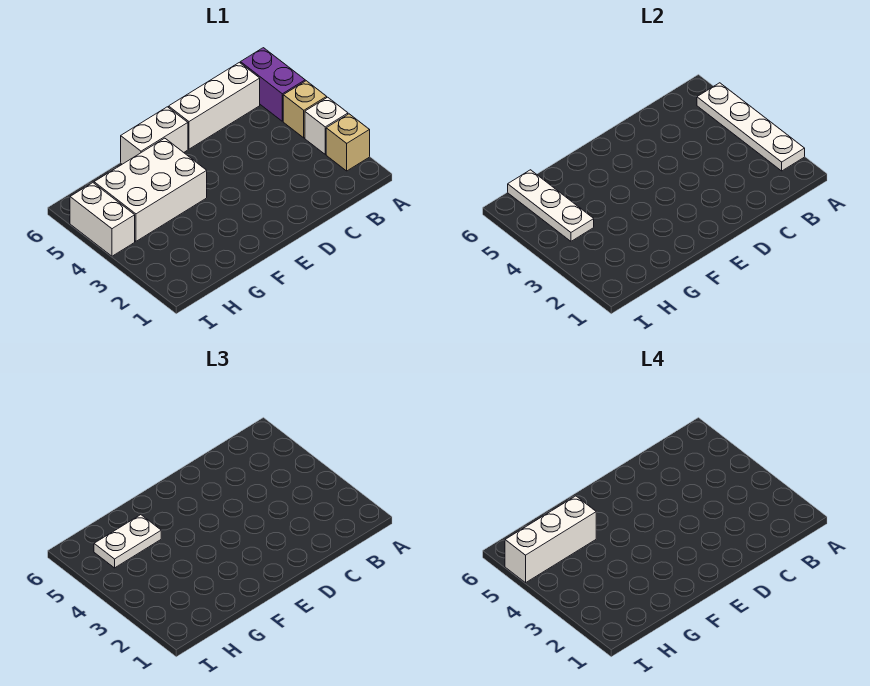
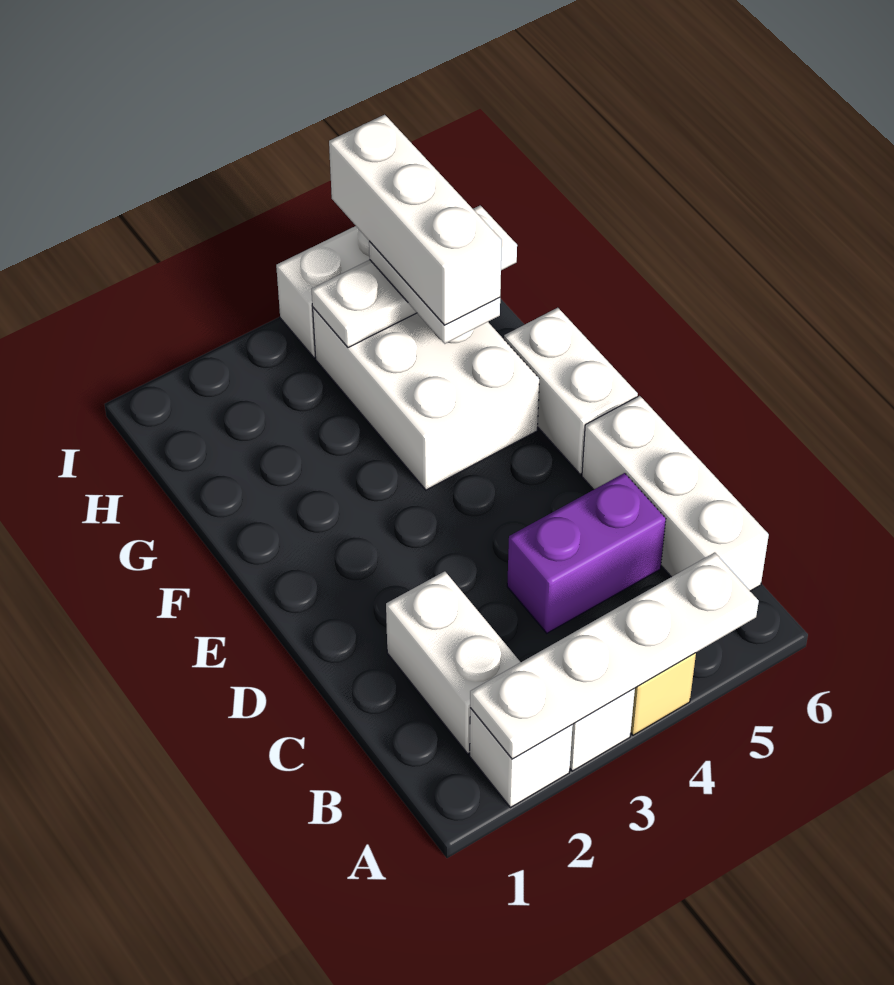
tan brick A2 level 1 -> white brick A2 level 1
purple brick A5:A6 level 1 -> purple brick C4:C5 level 1
none -> white brick B2:C2 level 1

